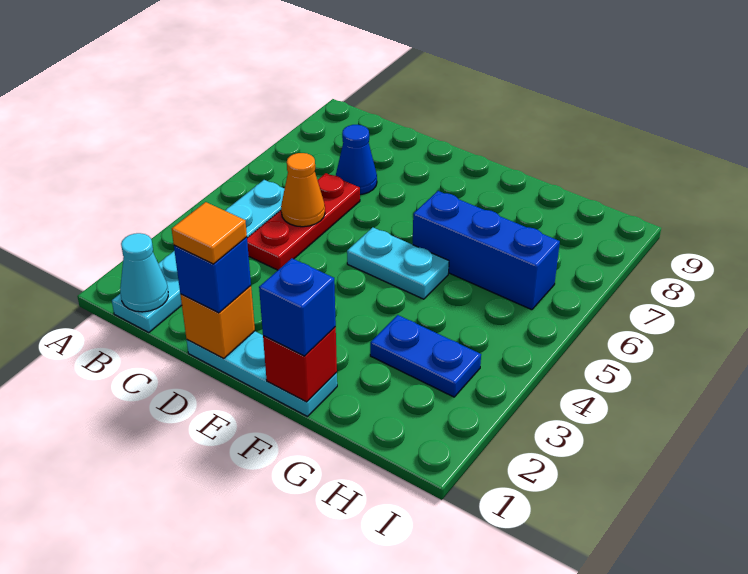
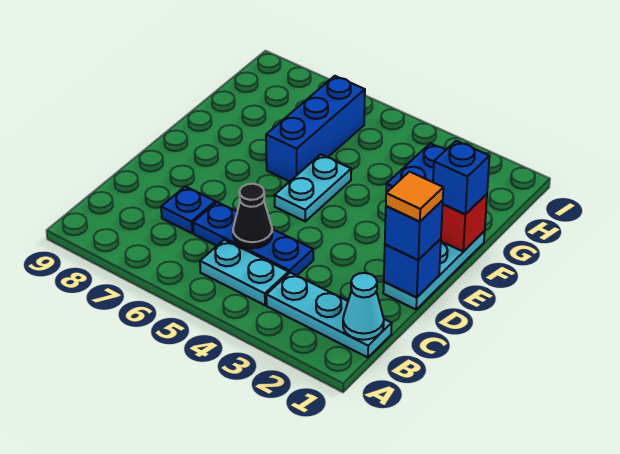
red plate C4:C6 level 1 -> blue plate C4:C6 level 1
orange cone C5 level 2 -> black cone C5 level 2
blue cone C7 level 1 -> blue plate C7 level 1
orange brick D1 level 2 -> blue brick D1 level 2

